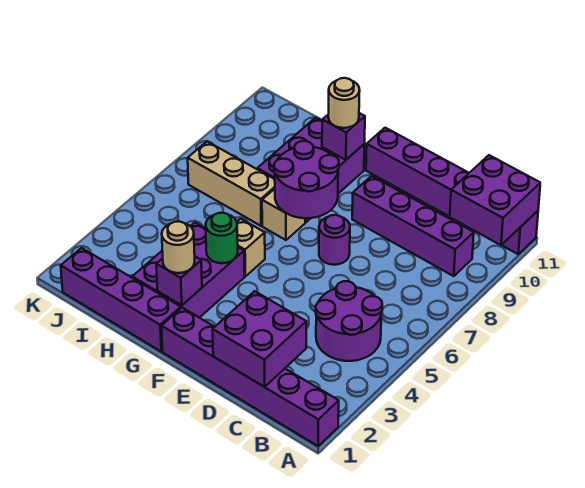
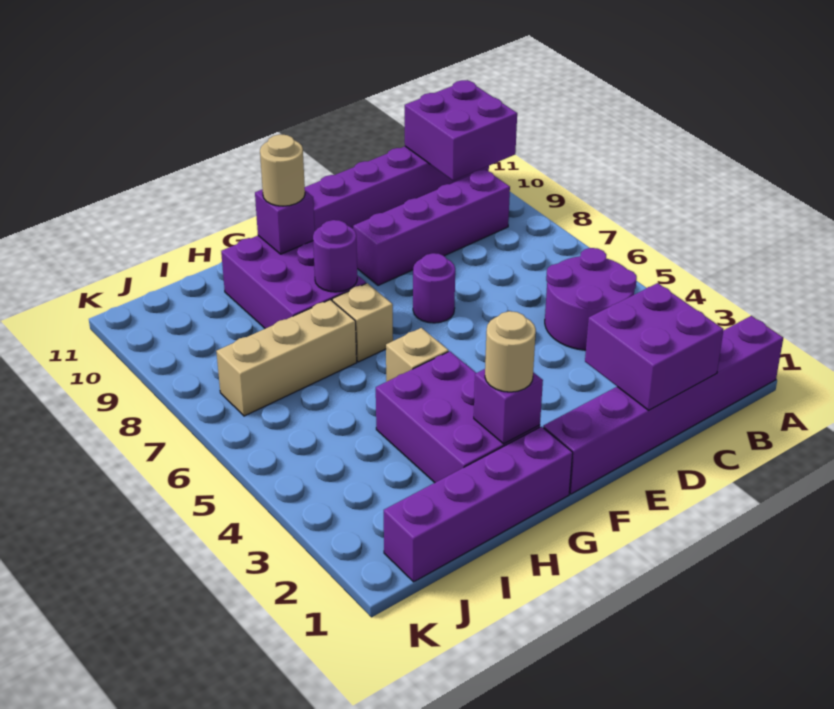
purple round brick F7:G8 level 2 -> purple round brick G8 level 2
green round brick G4 level 2 -> none

